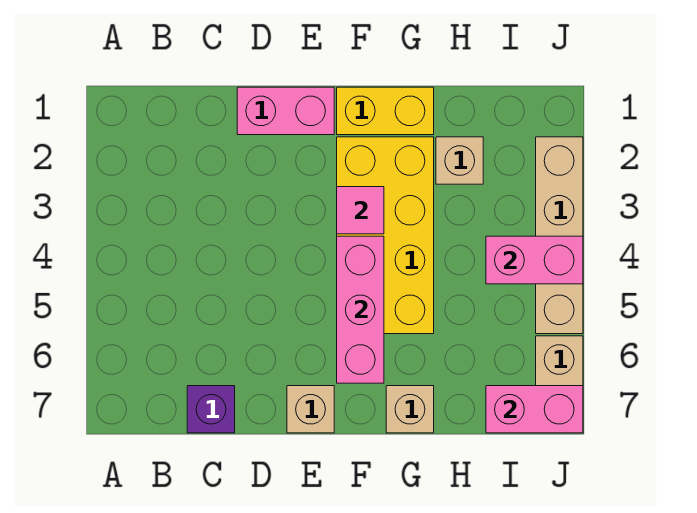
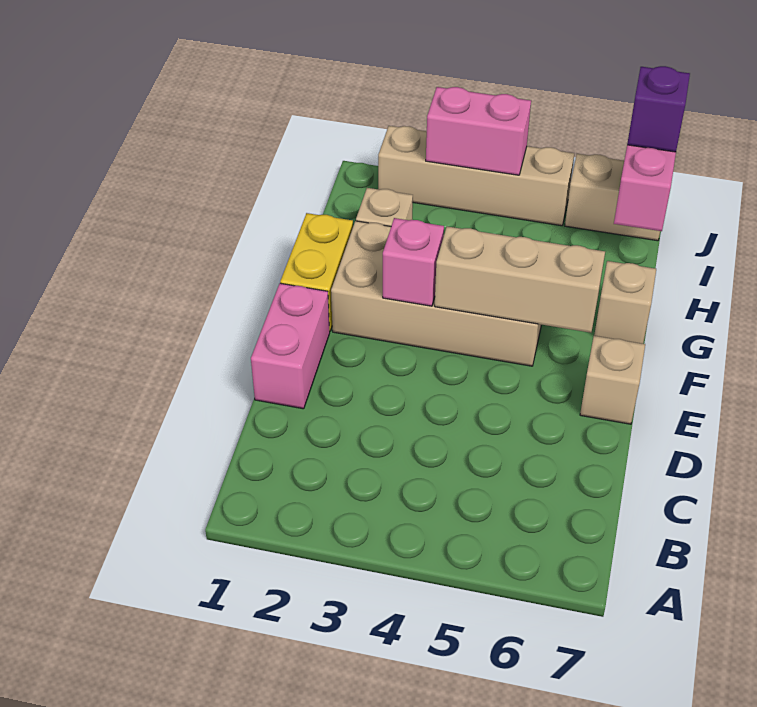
purple brick C7 level 1 -> purple brick J7 level 3
yellow brick F2:G5 level 1 -> tan brick F2:G5 level 1
pink tile F3 level 2 -> pink brick F3 level 2
pink brick F4:F6 level 2 -> tan brick F4:F6 level 2
pink brick I4:J4 level 2 -> pink brick J3:J4 level 2

